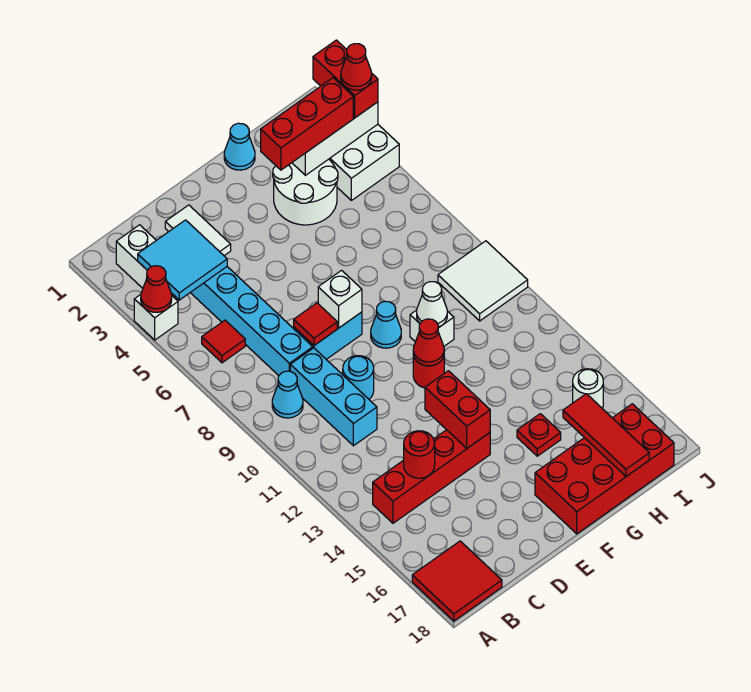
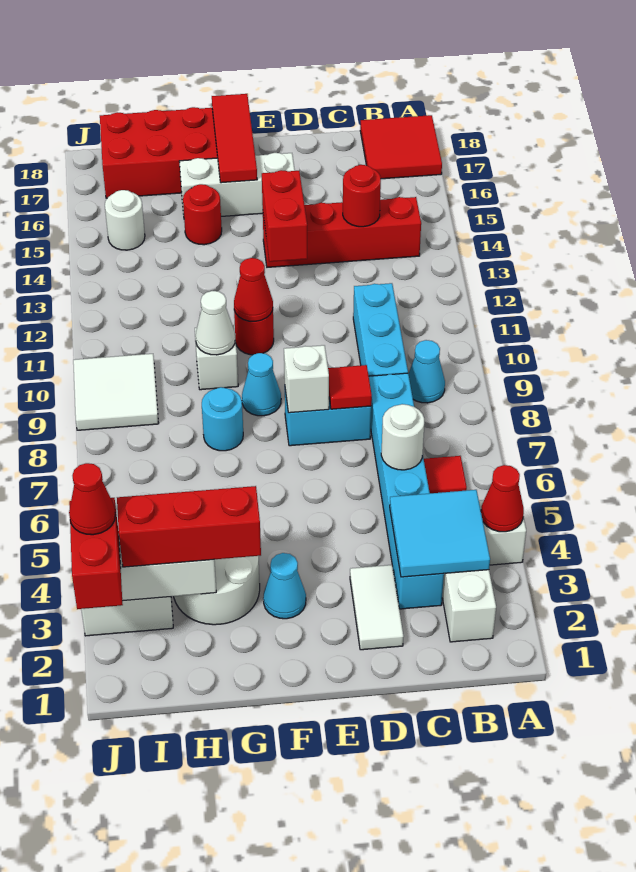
none -> white round brick C6 level 2
cyan round brick D10 level 1 -> cyan round brick G8 level 1
none -> white brick E16:G16 level 1
cyan cone G1 level 1 -> cyan cone F3 level 1
red plate G15 level 1 -> red round brick G15 level 1
red tile H16:H18 level 2 -> red tile F16:F18 level 2

